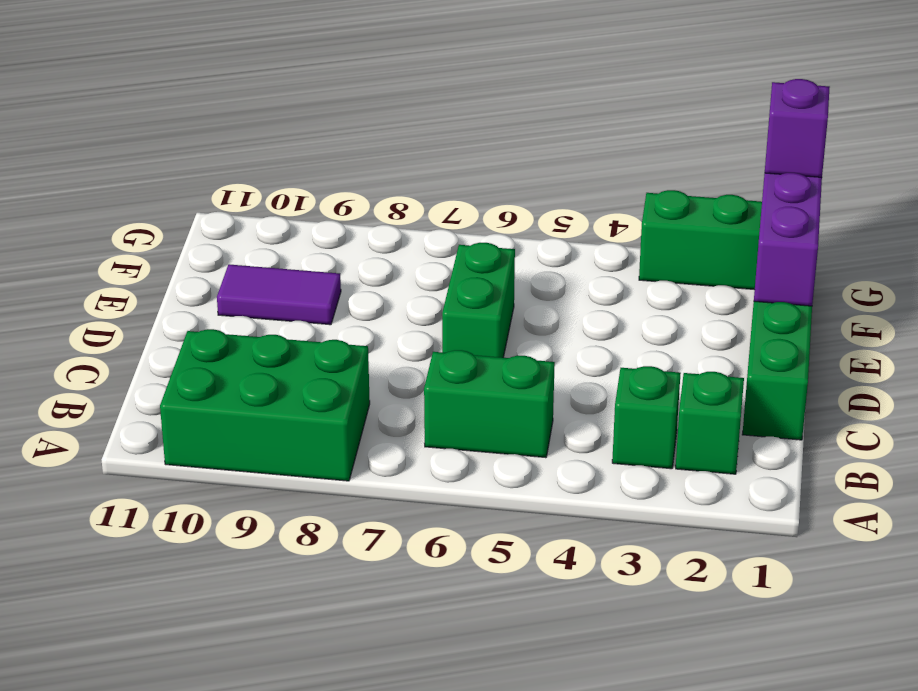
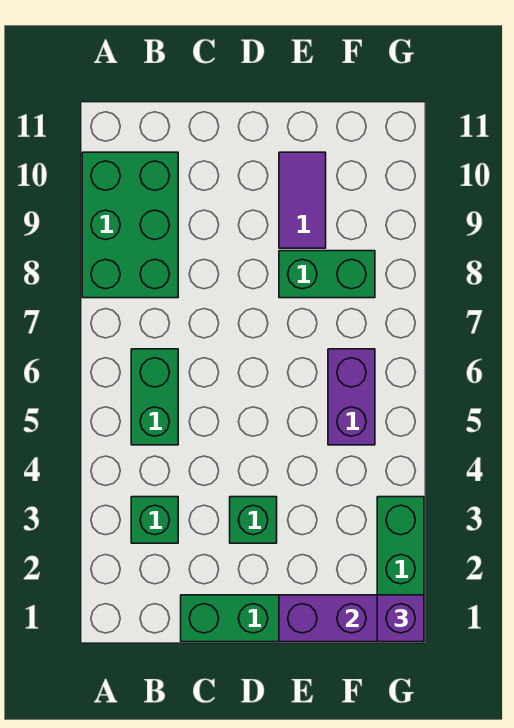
green brick B2 level 1 -> green brick D3 level 1
green brick D6:E6 level 1 -> green brick E8:F8 level 1
none -> purple brick F5:F6 level 1

